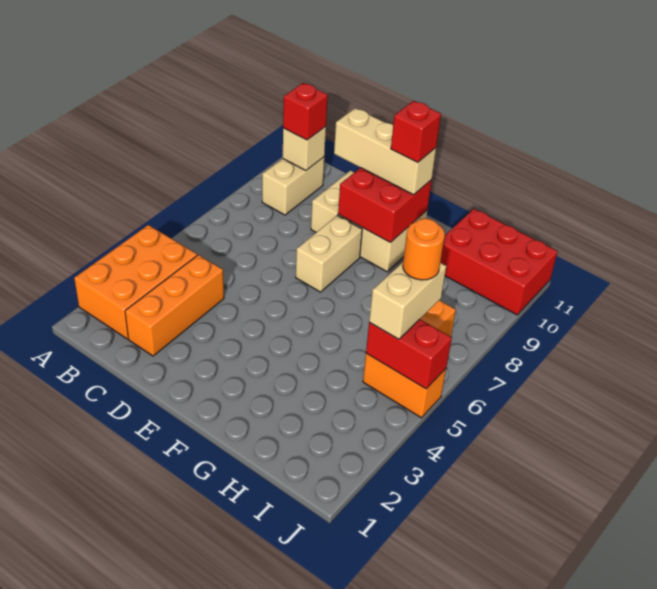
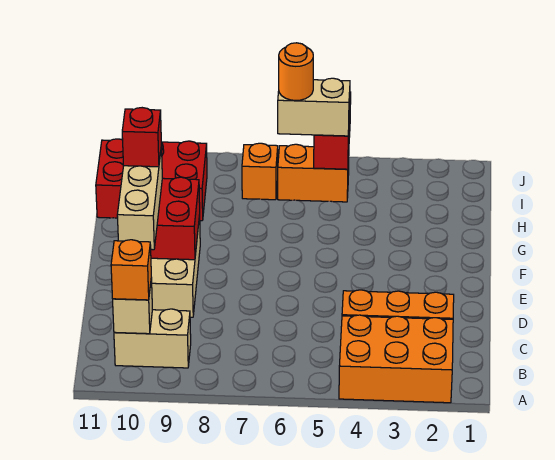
red brick B10 level 3 -> orange brick B10 level 3
tan brick E7:E8 level 1 -> none
red brick H10:J11 level 1 -> red brick H9:I11 level 1
orange brick I5:J5 level 1 -> orange brick I5:I6 level 1

